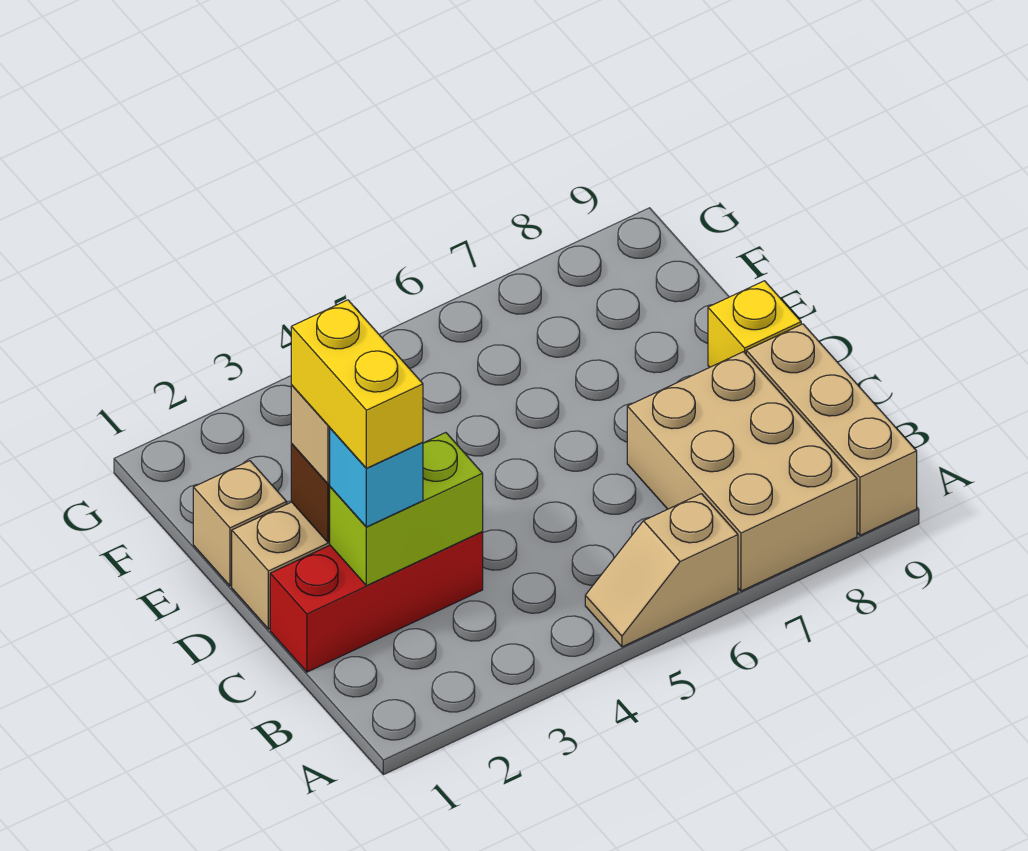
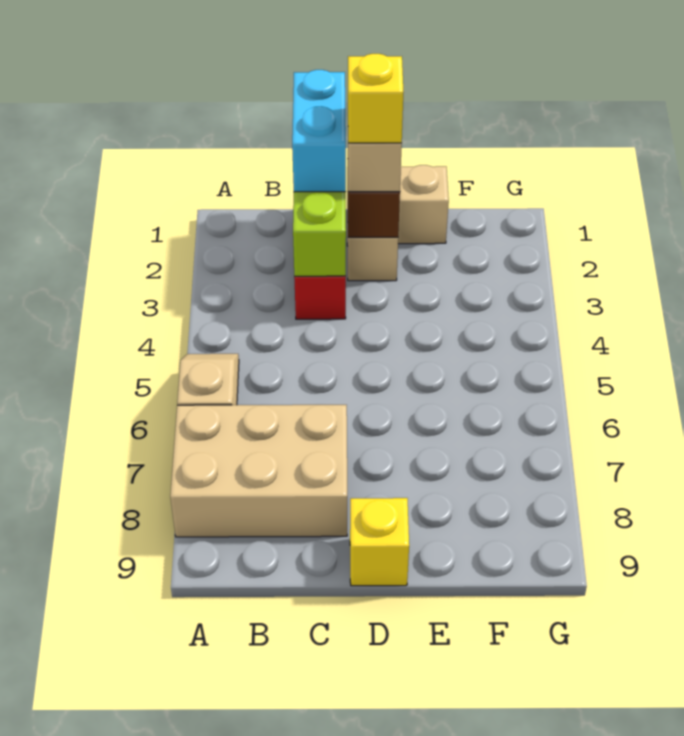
tan brick A9:C9 level 1 -> none
cyan brick C2 level 3 -> cyan brick C1:C2 level 3
yellow brick C2:D2 level 4 -> yellow brick D2 level 4

